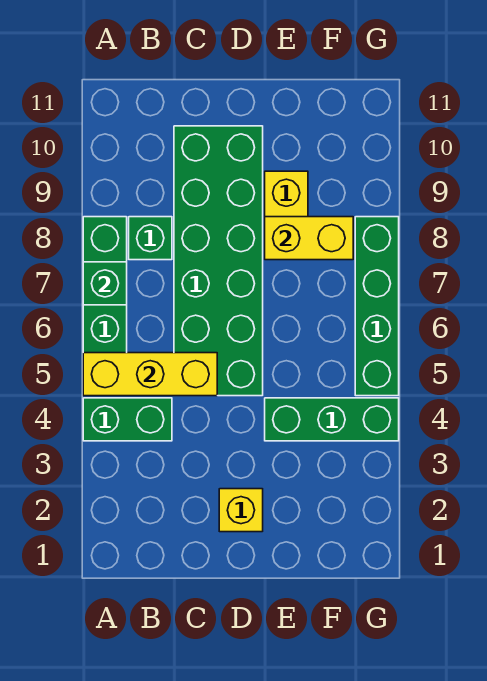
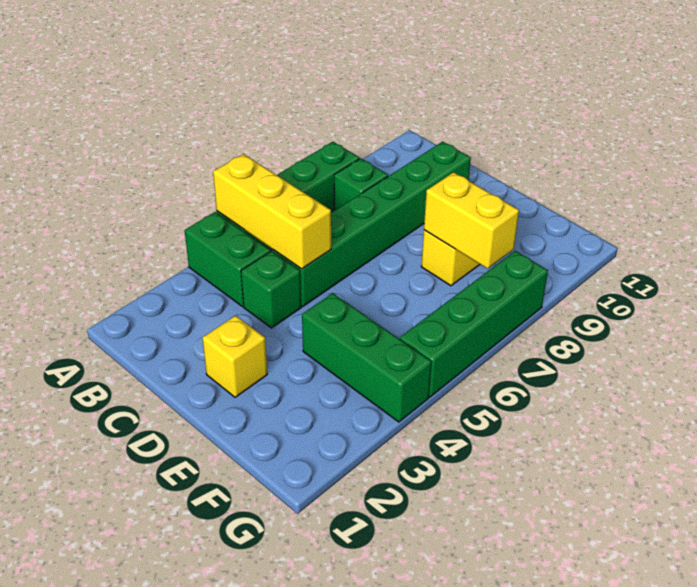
green brick A7 level 2 -> green brick C4 level 1
green brick C5:D10 level 1 -> green brick C5:C10 level 1

